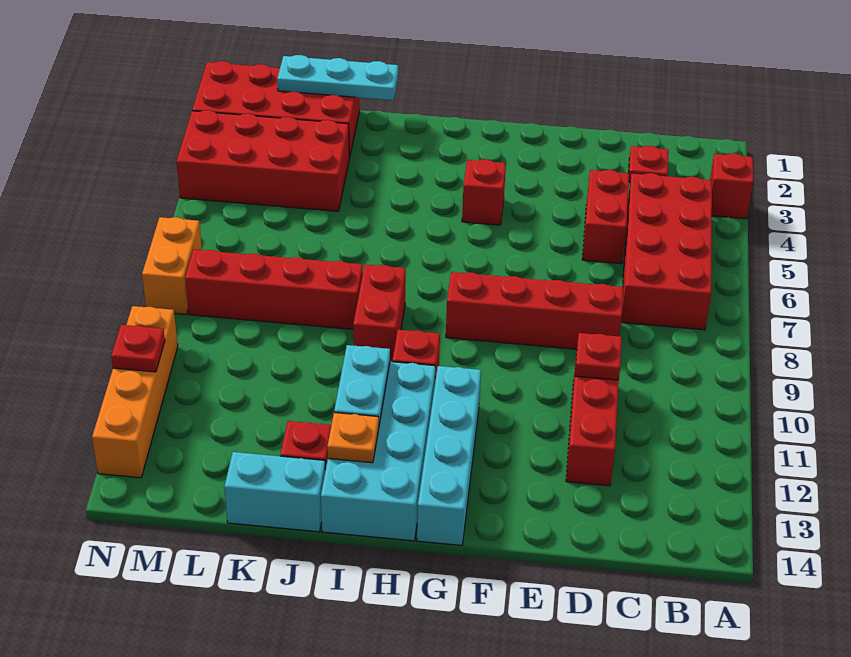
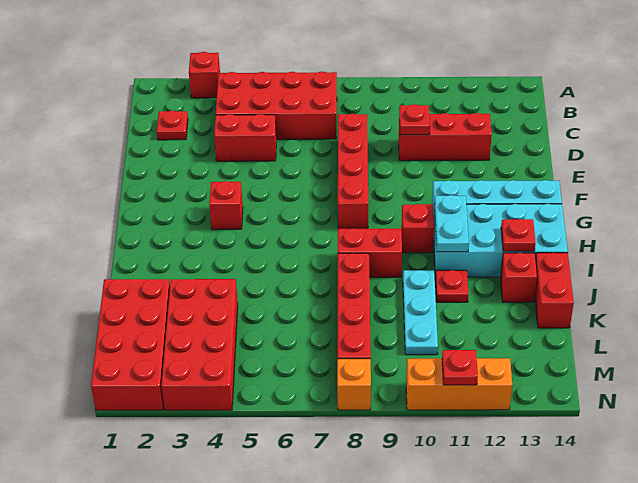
cyan plate I11:I12 level 2 -> cyan plate H11:I11 level 2
orange plate I13 level 2 -> red plate I13 level 2
cyan plate J1:L1 level 2 -> cyan plate J10:L10 level 1
none -> red plate J11 level 1
cyan brick J14:K14 level 1 -> red brick J14:K14 level 1
orange brick N7:N8 level 1 -> orange brick N8 level 1
orange brick N10:N13 level 1 -> orange brick N10:N12 level 1

